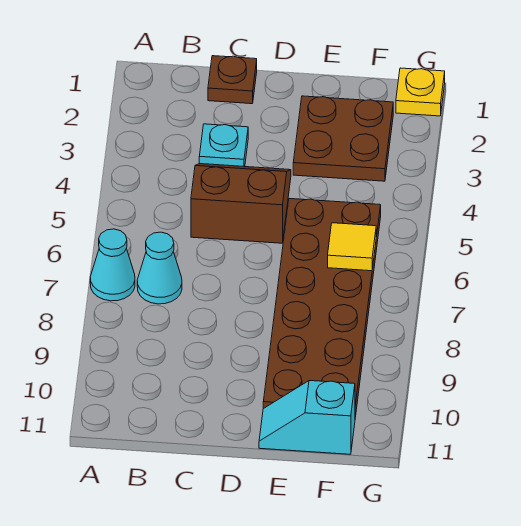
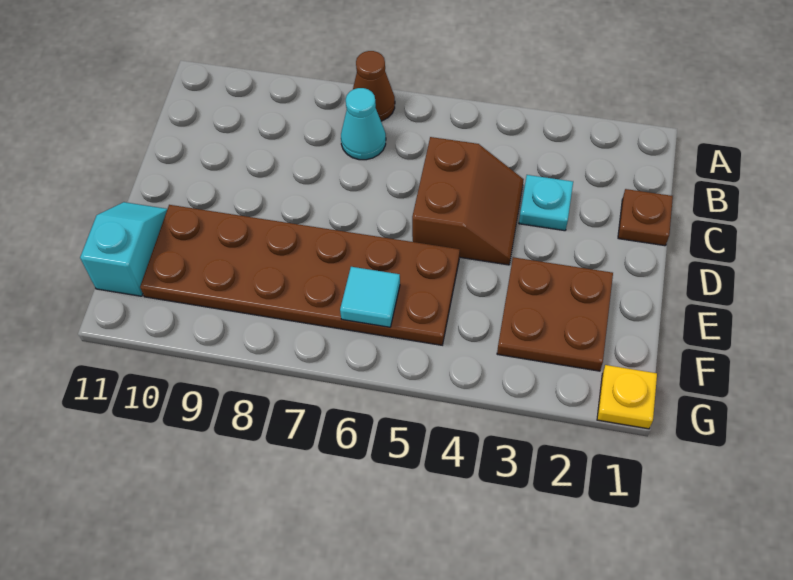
cyan cone A7 level 1 -> brown cone A7 level 1
yellow tile F6 level 2 -> cyan tile F6 level 2

